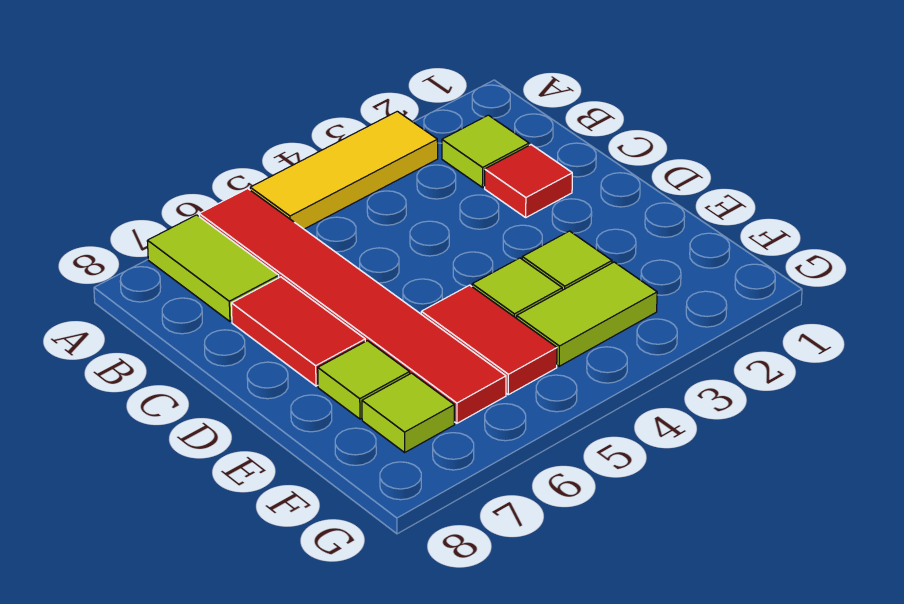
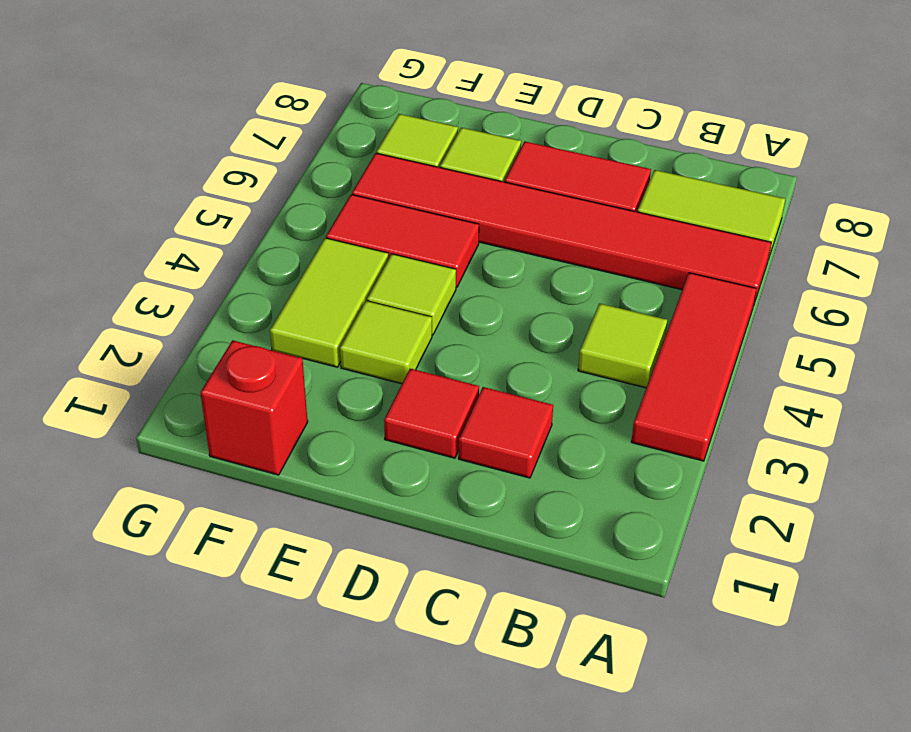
yellow tile A3:A5 level 1 -> red tile A3:A5 level 1
lime tile B2 level 1 -> lime tile B4 level 1
none -> red tile D2 level 1
none -> red brick F1 level 1

